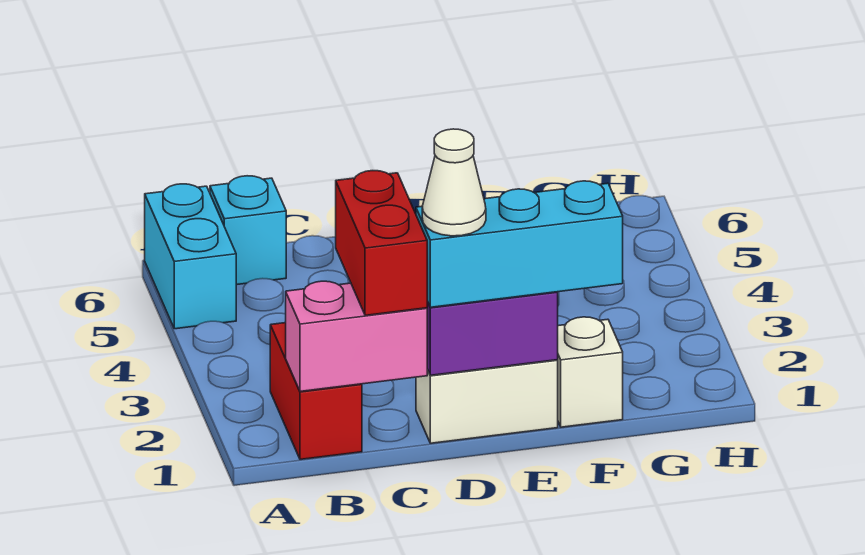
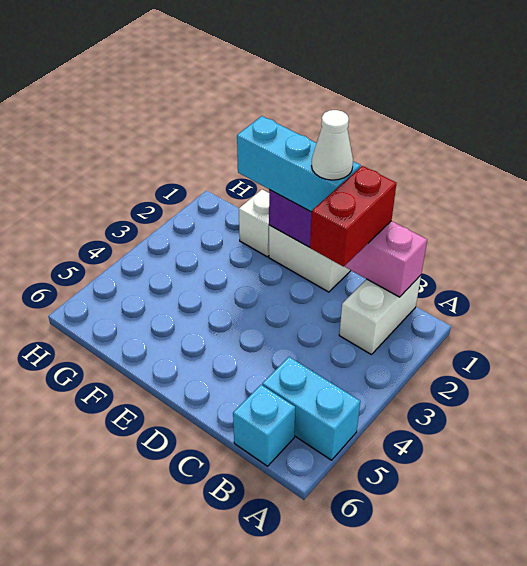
cyan brick A5:A6 level 1 -> cyan brick A5:B5 level 1
red brick B1:B2 level 1 -> white brick B1:B2 level 1

